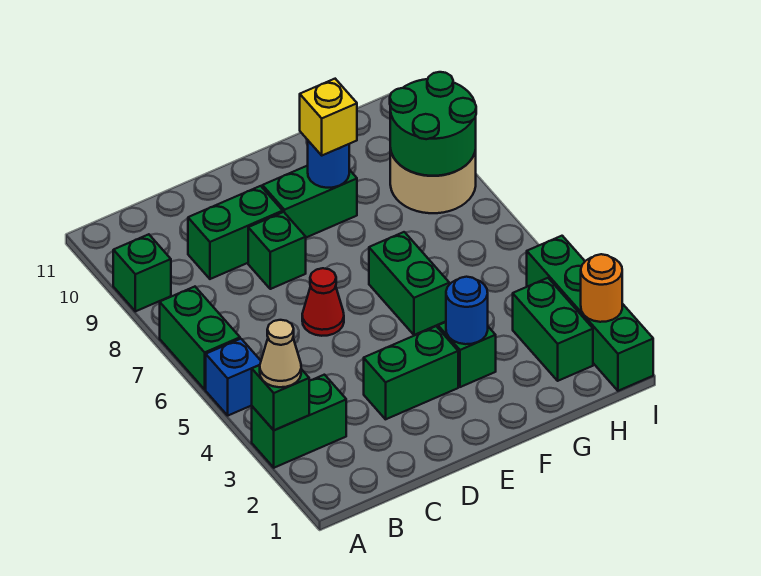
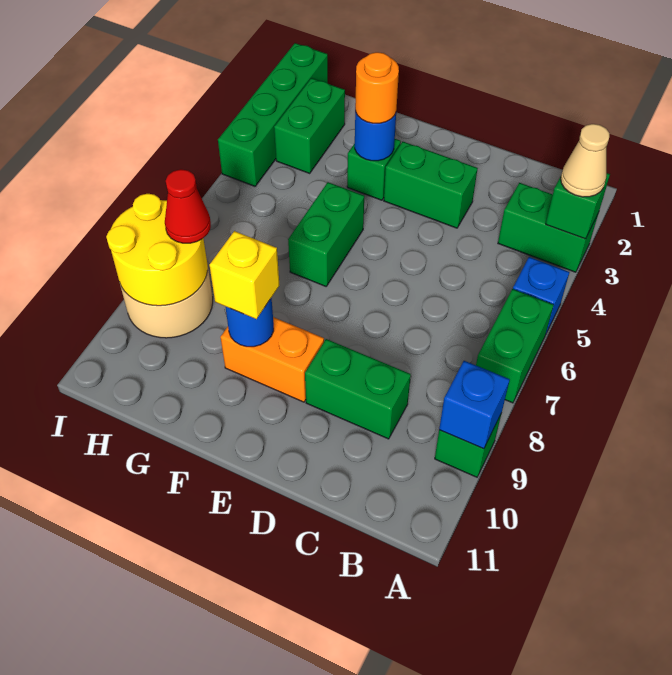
none -> blue brick A9 level 2
red cone D6 level 1 -> red cone H8 level 3
green brick D8 level 1 -> none
green brick E9:F9 level 1 -> orange brick E9:F9 level 1
green round brick H8:I9 level 2 -> yellow round brick H8:I9 level 2
orange round brick I2 level 2 -> orange round brick F3 level 3

